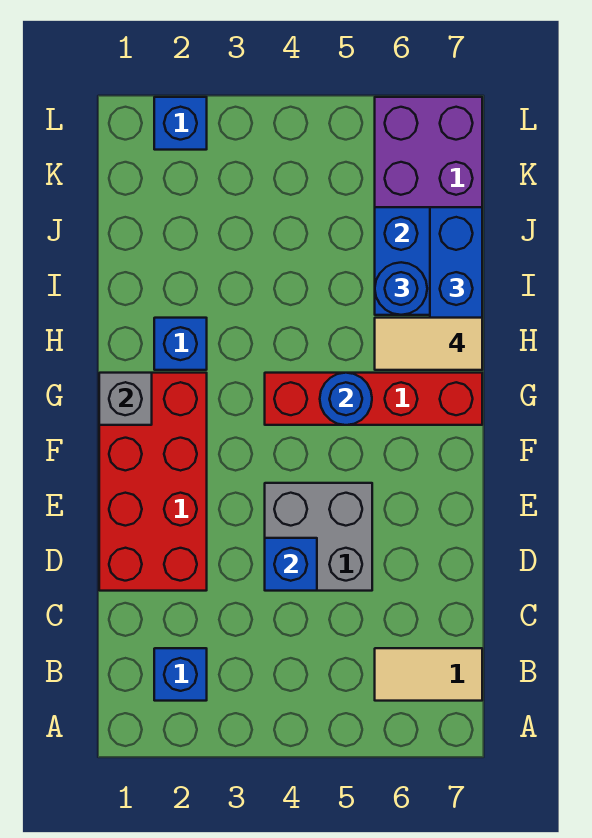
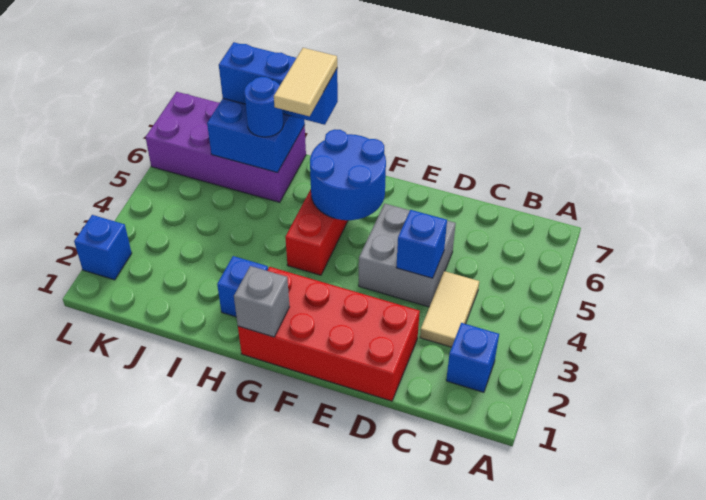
tan tile B6:B7 level 1 -> tan tile C3:C4 level 1
blue round brick G5 level 2 -> blue round brick F5:G6 level 2

